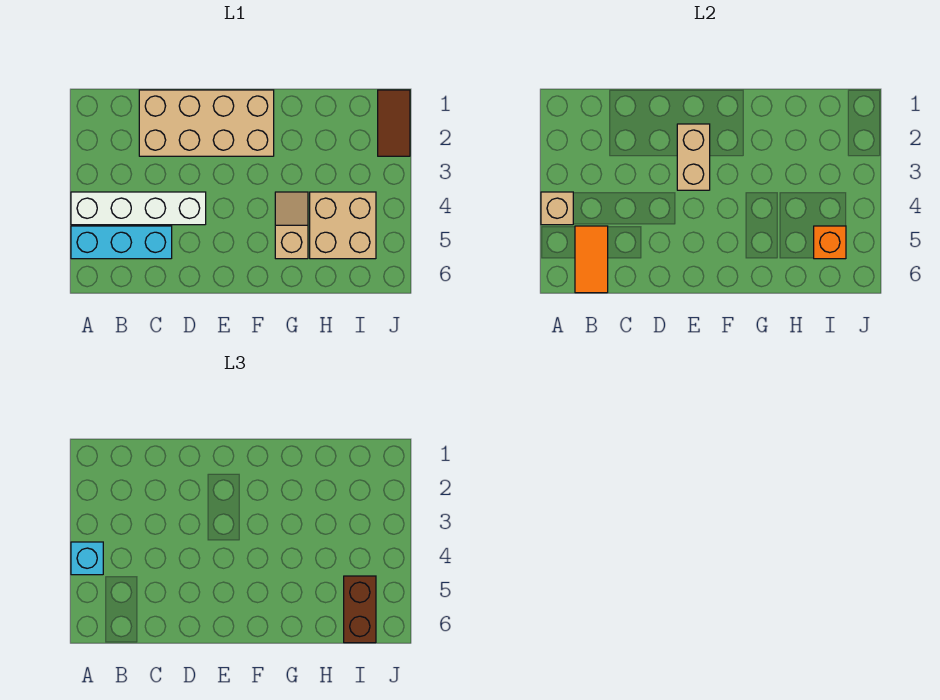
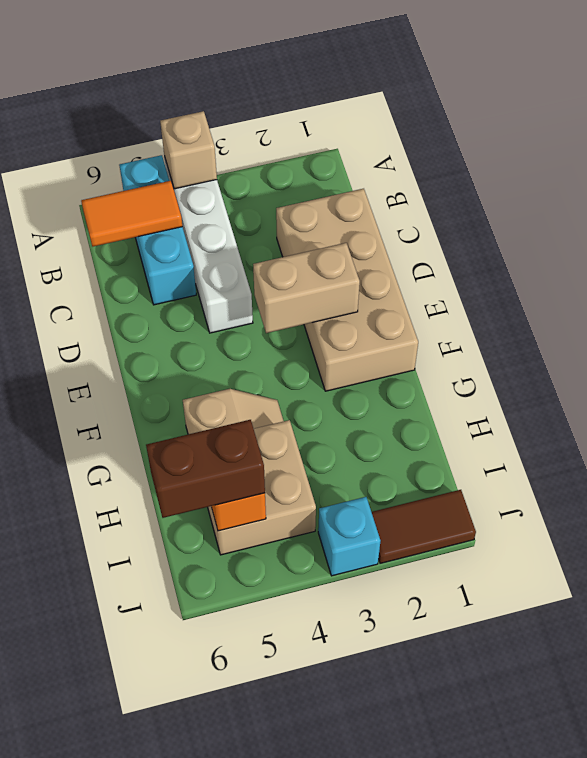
cyan brick A4 level 3 -> cyan brick J3 level 1

